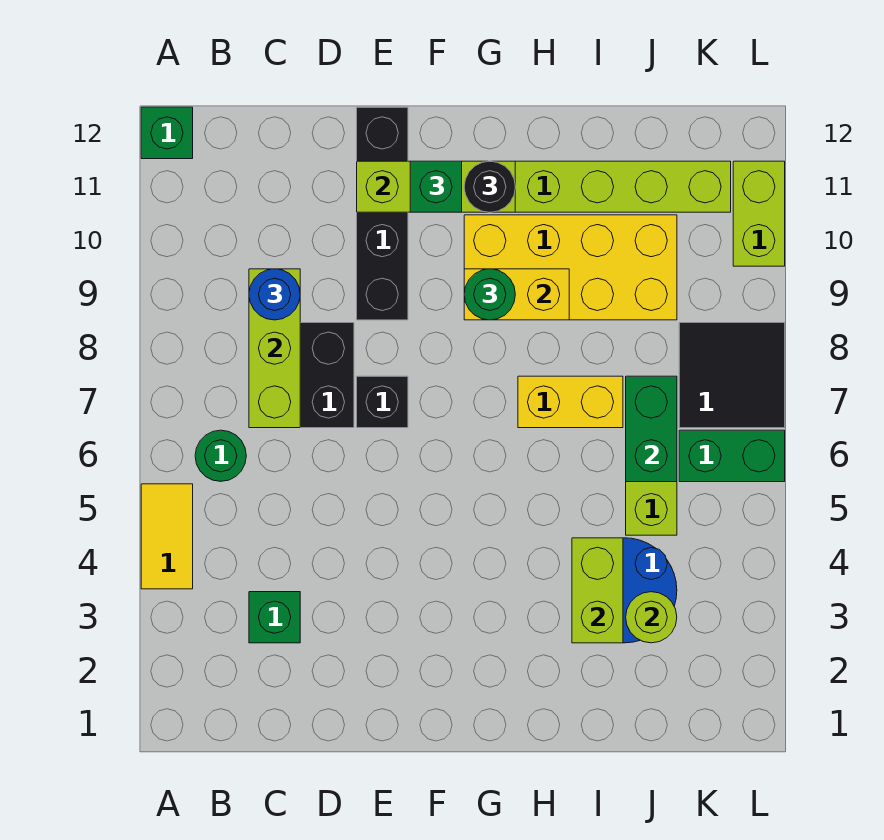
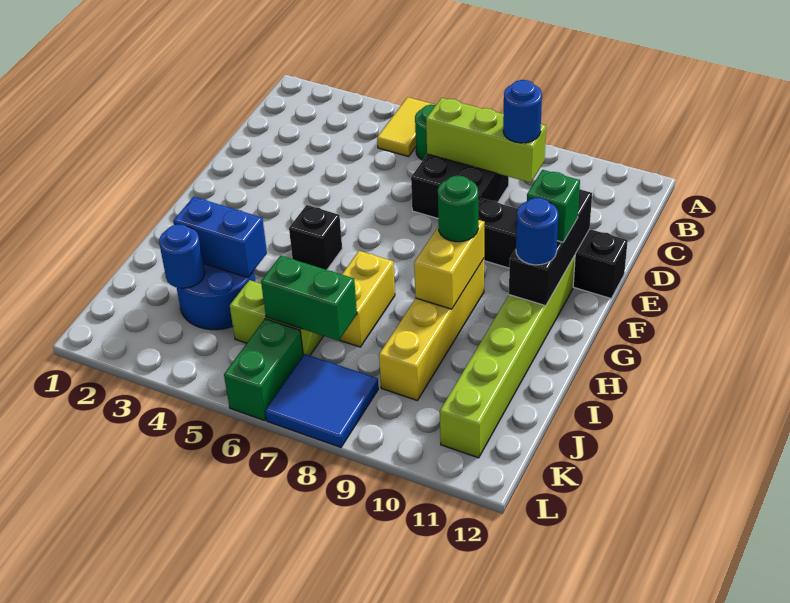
yellow tile A4:A5 level 1 -> yellow tile A5:B5 level 1
green brick A12 level 1 -> none
green brick C3 level 1 -> none
black brick E7 level 1 -> black brick G5 level 1
lime brick E11:G11 level 2 -> black brick E11:G11 level 2
yellow brick G9:J10 level 1 -> yellow brick G9:J9 level 1
black round brick G11 level 3 -> blue round brick G11 level 3
lime brick I3:I4 level 2 -> blue brick I3:I4 level 2
lime round brick J3 level 2 -> blue round brick J3 level 2
black tile K7:L8 level 1 -> blue tile K7:L8 level 1
lime brick L10:L11 level 1 -> none

